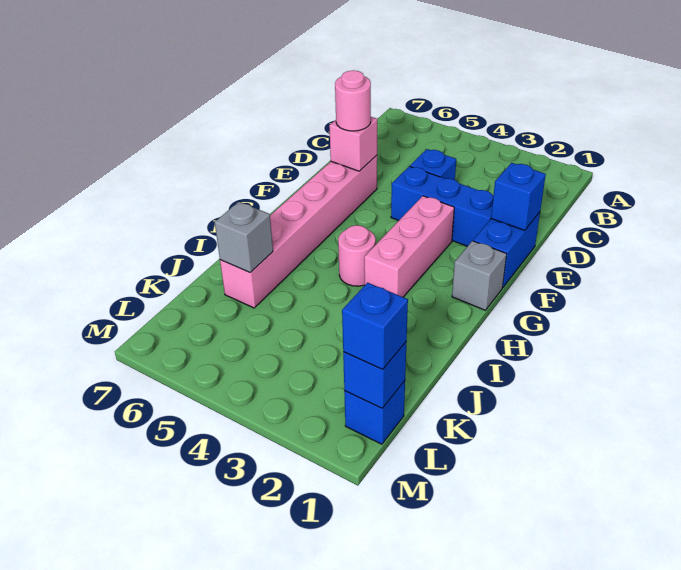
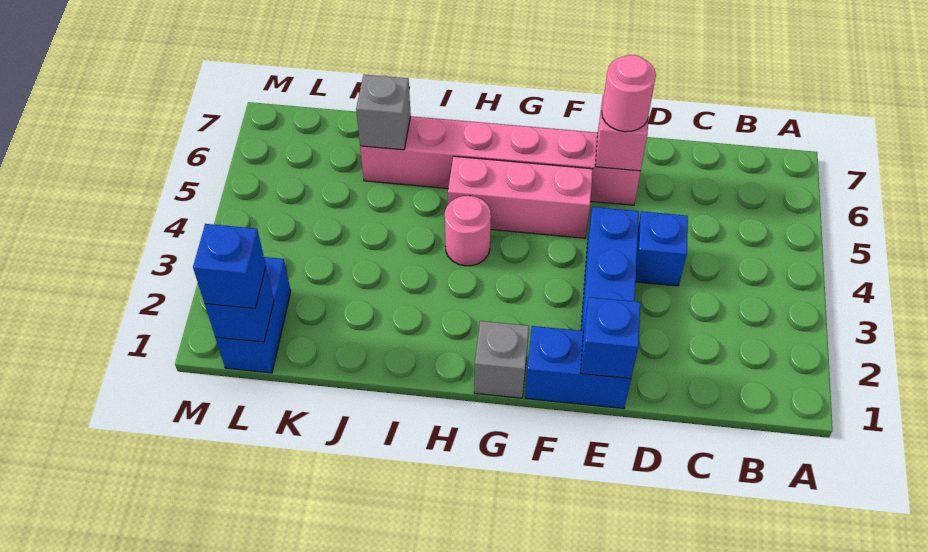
pink brick F3:H3 level 1 -> pink brick F5:H5 level 1
blue brick L1 level 1 -> blue brick L1:L2 level 1

